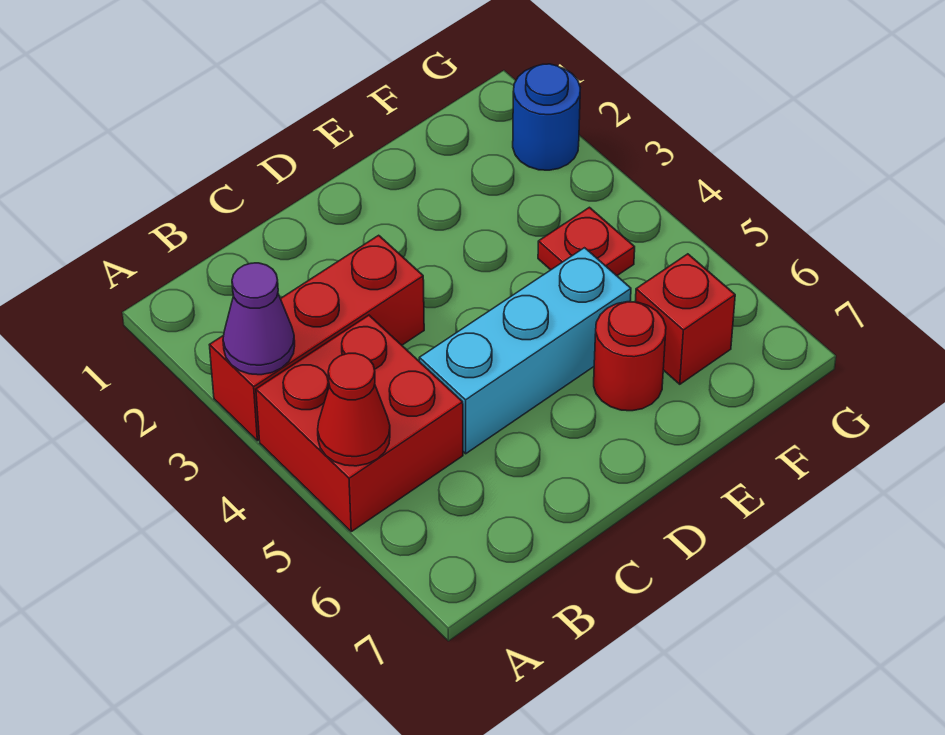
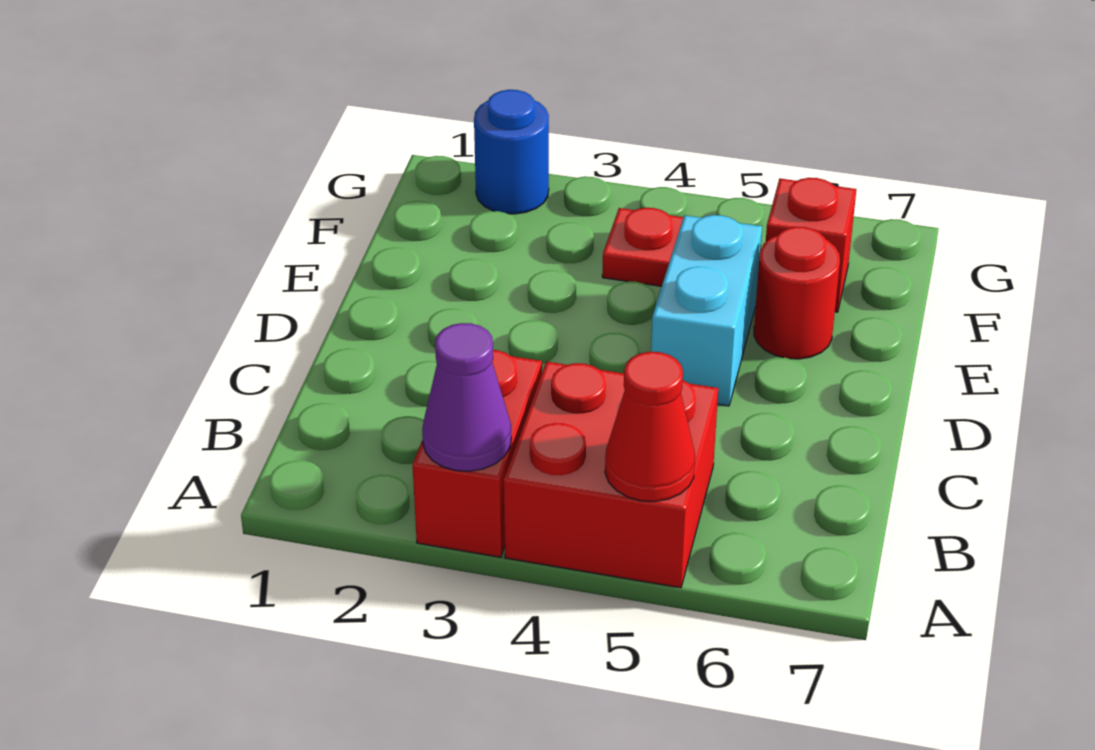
red brick A3:C3 level 1 -> red brick A3:B3 level 1
cyan brick C5:E5 level 1 -> cyan brick D5:E5 level 1

